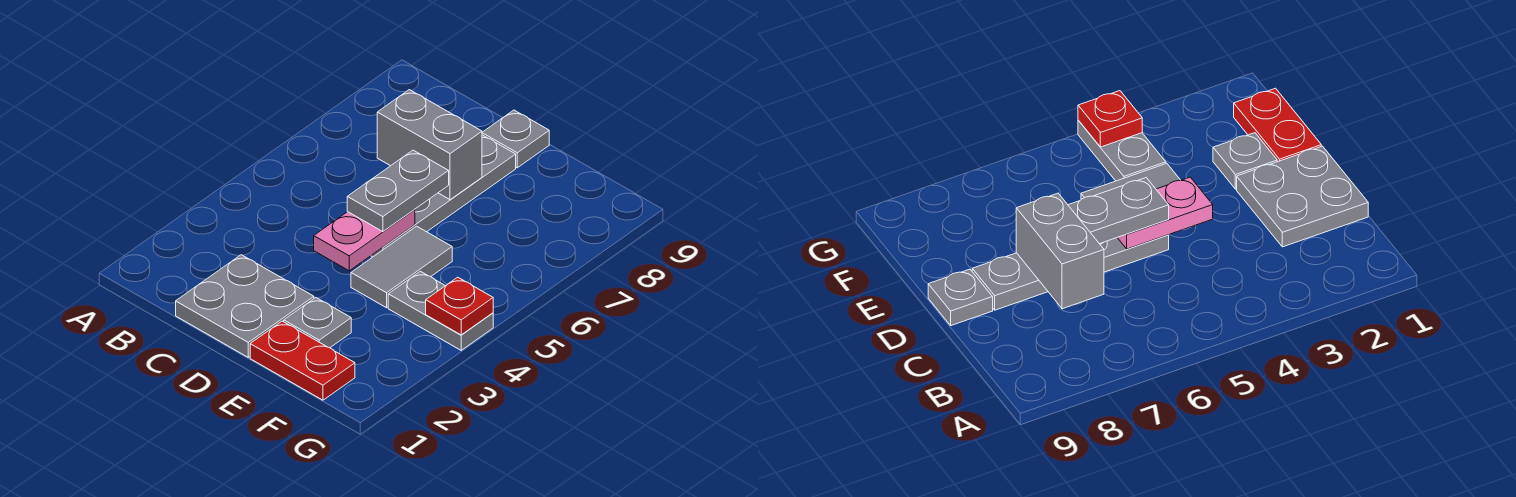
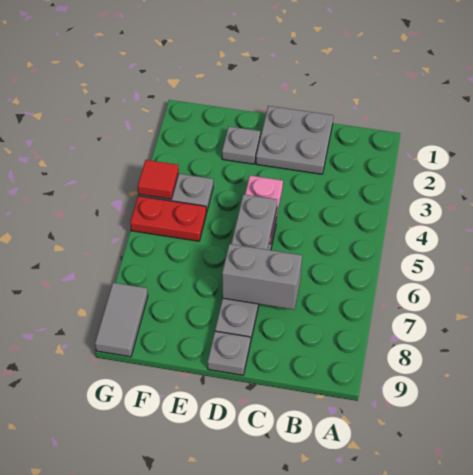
red plate E1:F1 level 1 -> red plate F5:G5 level 1
grey tile E4:E5 level 1 -> grey tile G8:G9 level 1
red plate G4 level 2 -> red tile G4 level 2

